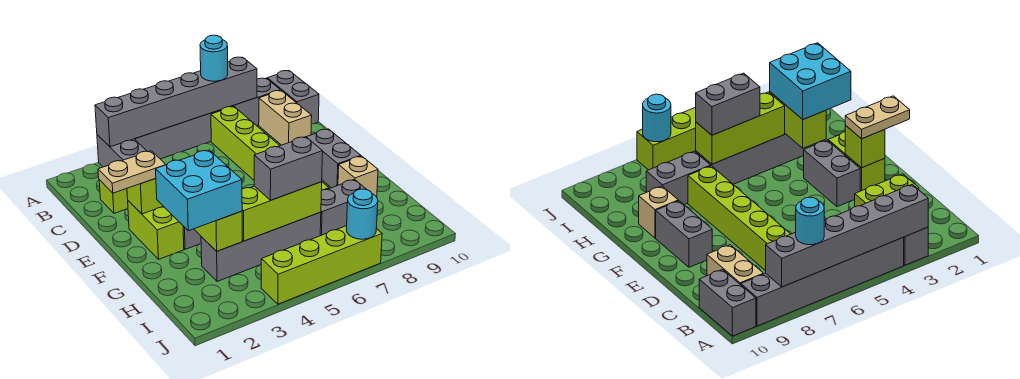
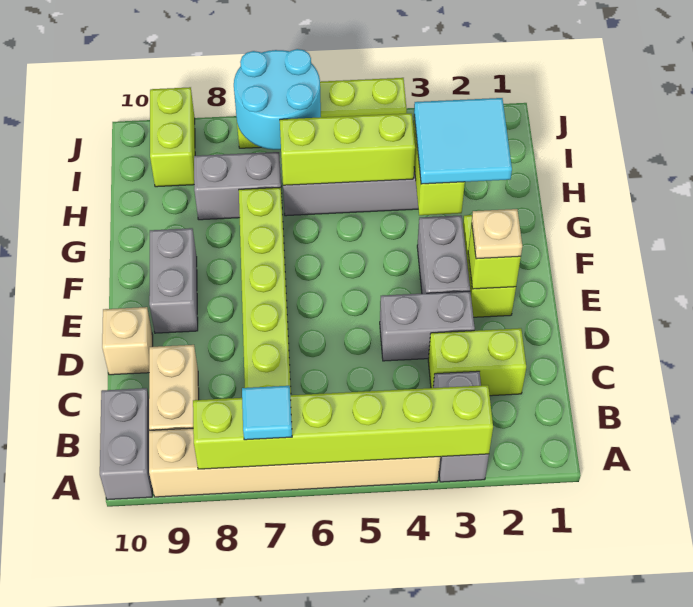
grey brick A3:A8 level 2 -> lime brick A3:A8 level 2
grey brick A4:A9 level 1 -> tan brick A4:A9 level 1
cyan round brick A7 level 3 -> cyan tile A7 level 3
tan plate E1:E2 level 3 -> tan plate E2 level 3
cyan brick G2:H3 level 3 -> cyan tile G2:H3 level 3
tan brick G9 level 1 -> tan brick D10 level 1
grey brick H5:H6 level 3 -> grey brick D3:D4 level 1
none -> lime brick I9:J9 level 1
cyan round brick J7 level 2 -> cyan round brick I6:J7 level 2

